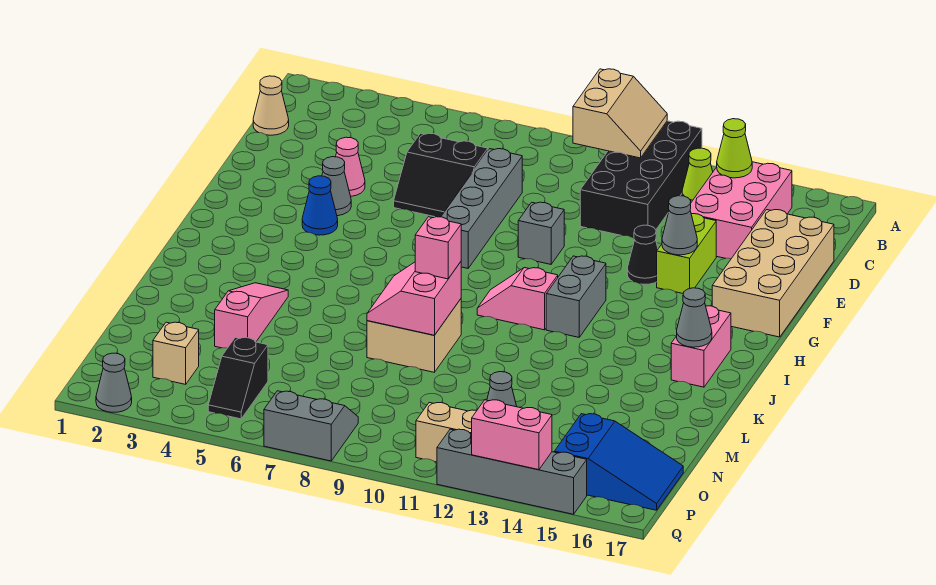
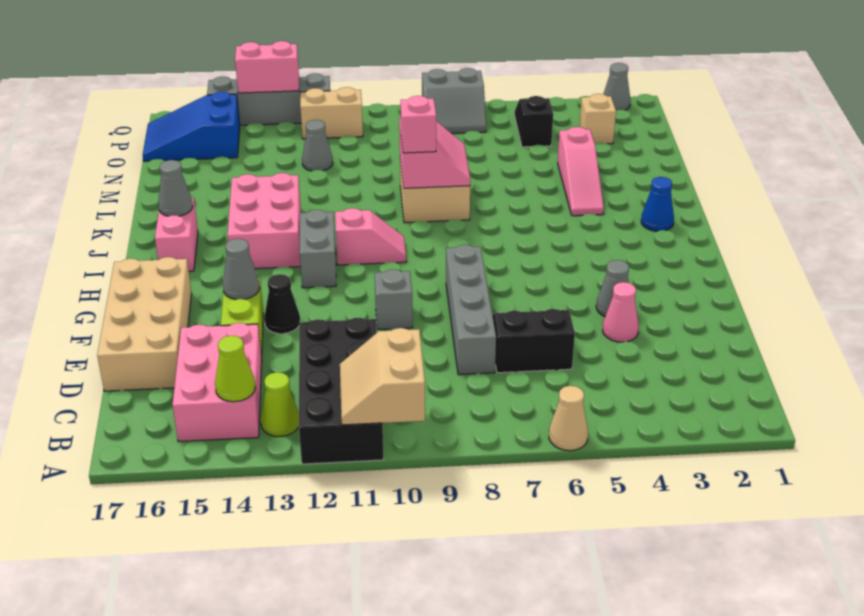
tan cone C1 level 1 -> tan cone A6 level 1
blue cone G4 level 1 -> blue cone J2 level 1
none -> pink brick I13:K14 level 1

